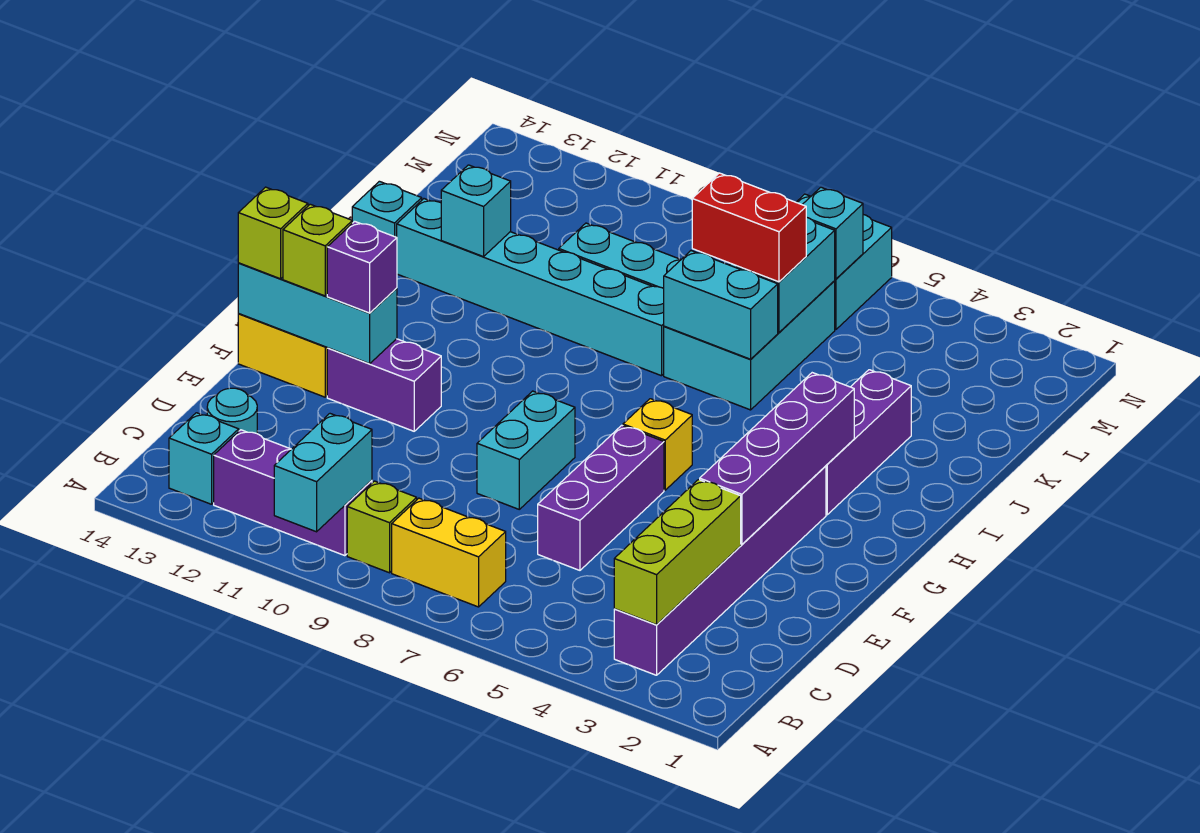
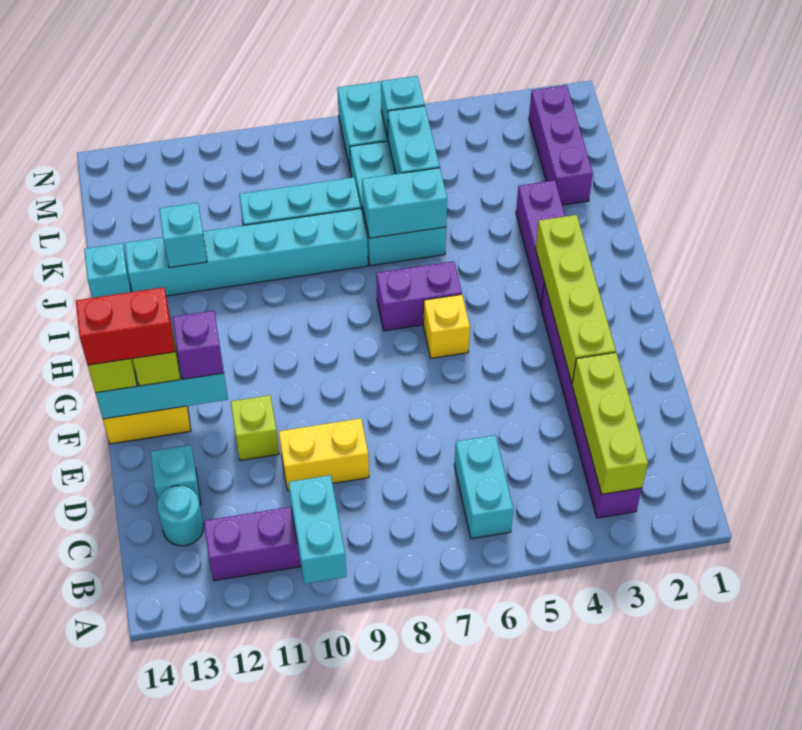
yellow brick B7:B8 level 1 -> yellow brick D9:D10 level 1
lime brick B9 level 1 -> lime brick E11 level 1
cyan brick B13 level 1 -> cyan brick D13 level 1
purple brick D6:F6 level 1 -> purple brick K2:M2 level 1
purple brick E3:H3 level 2 -> lime brick E3:H3 level 2
cyan brick E8:F8 level 1 -> cyan brick B6:C6 level 1
purple brick F11:F12 level 1 -> purple brick H6:H7 level 1
red brick K6:K7 level 3 -> red brick F13:F14 level 4

